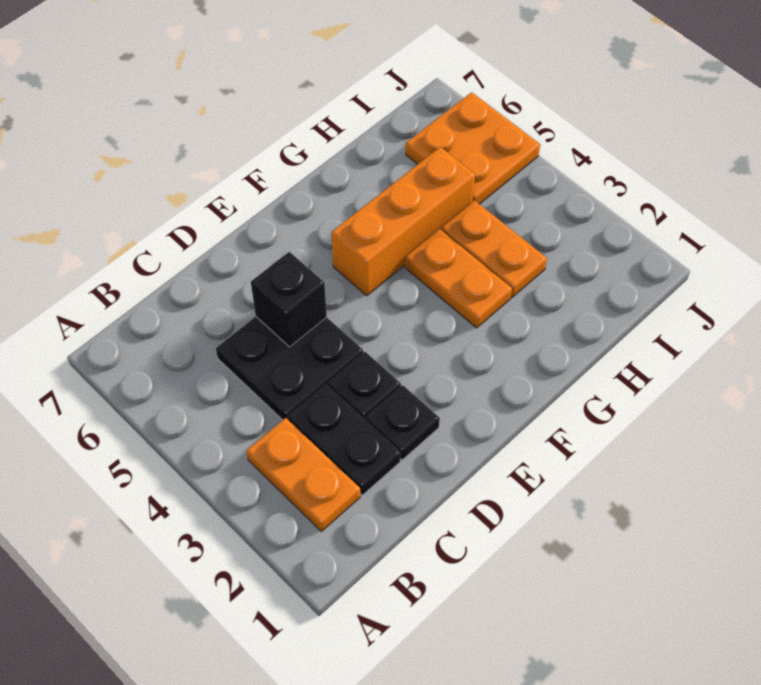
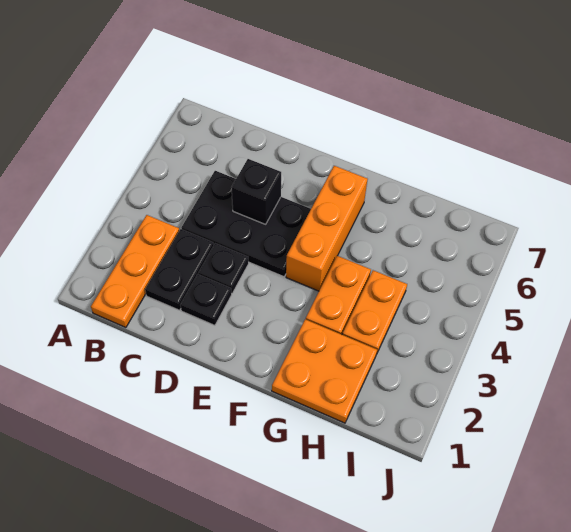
orange plate B2:B3 level 1 -> orange plate B1:B3 level 1
black plate C4:D5 level 1 -> black plate C4:E5 level 1
orange brick F5:H5 level 1 -> orange brick F4:F6 level 1
orange plate I5:J6 level 1 -> orange plate G1:H2 level 1

